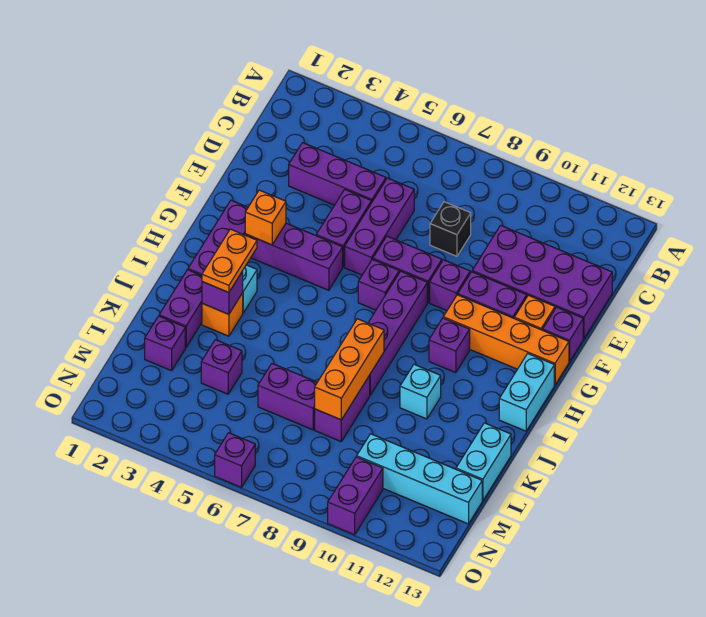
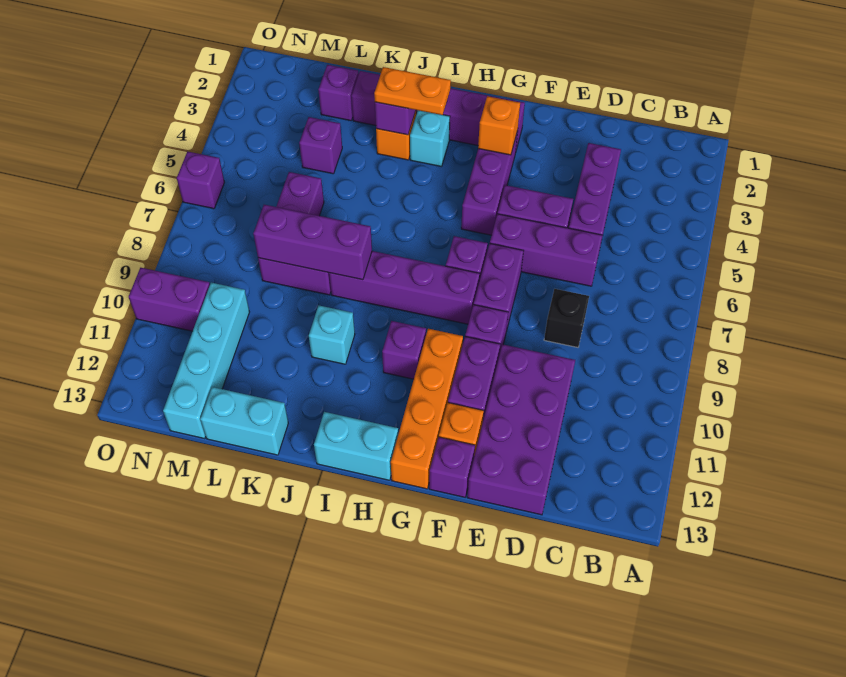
orange brick J8:L8 level 2 -> purple brick J8:L8 level 2

